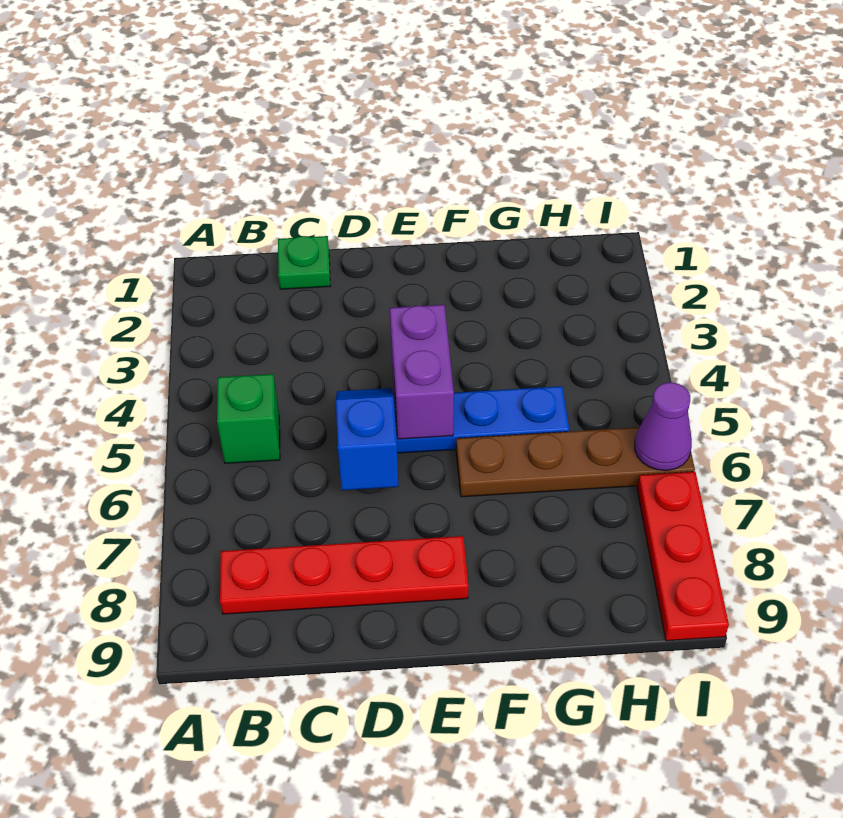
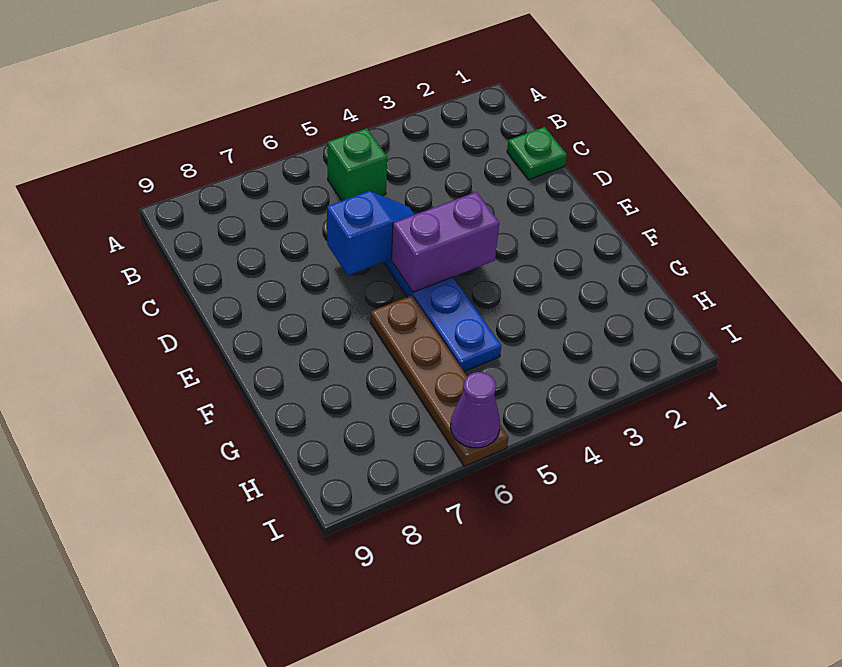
red plate B8:E8 level 1 -> none
red plate I7:I9 level 1 -> none

